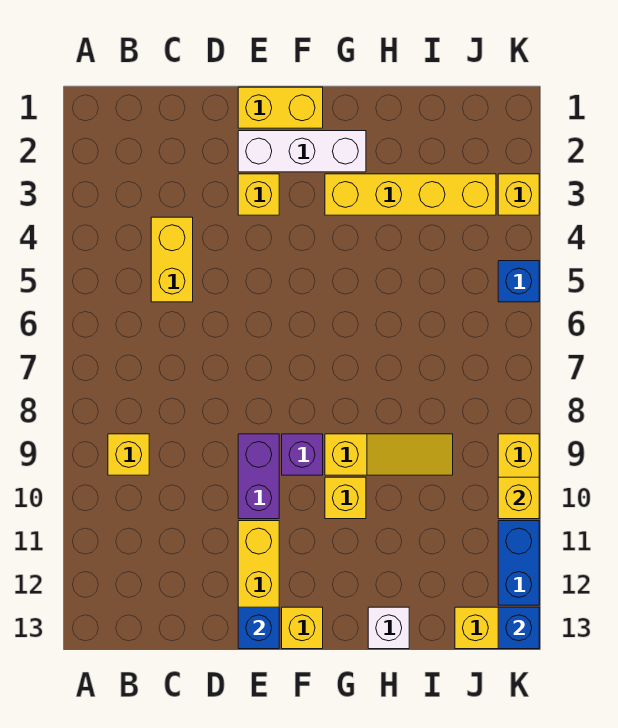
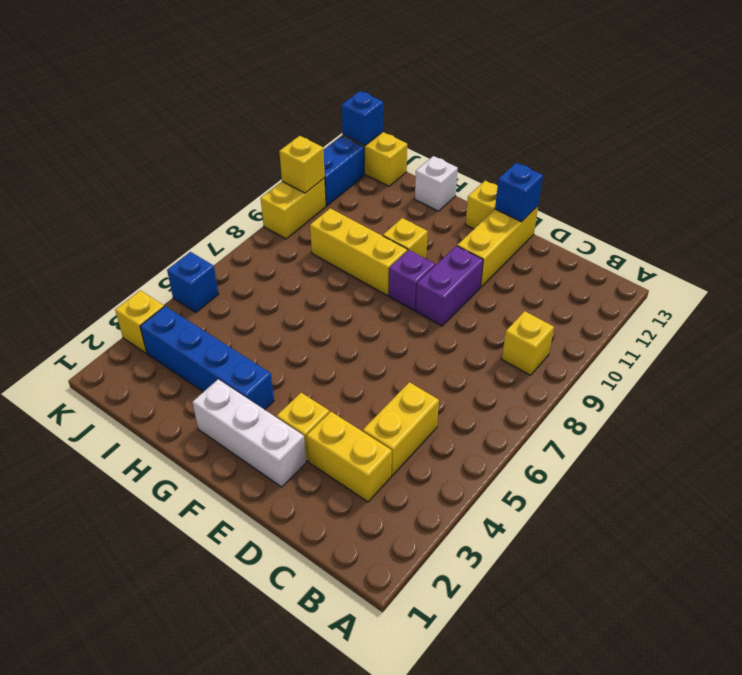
yellow brick E1:F1 level 1 -> yellow brick C3:D3 level 1
yellow brick G3:J3 level 1 -> blue brick G3:J3 level 1
yellow slope G9:I9 level 1 top G -> yellow brick G9:I9 level 1

